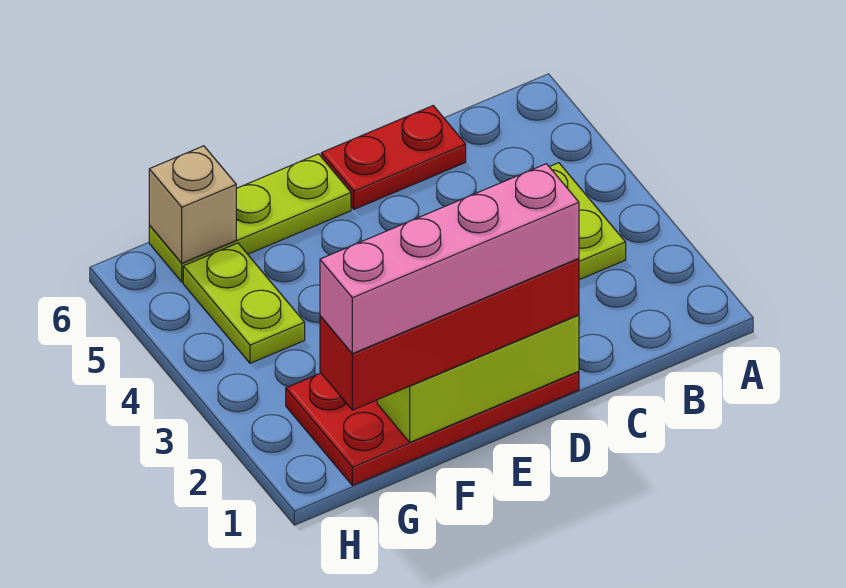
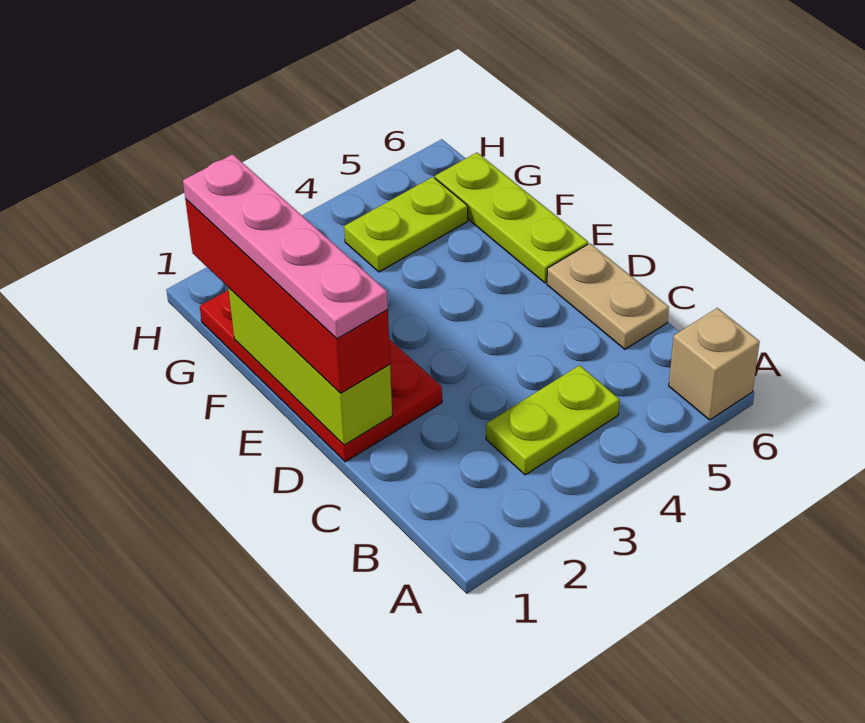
red plate C6:D6 level 1 -> tan plate C6:D6 level 1
pink brick D1:G1 level 4 -> pink plate D1:G1 level 4
tan brick G6 level 2 -> tan brick A6 level 1

